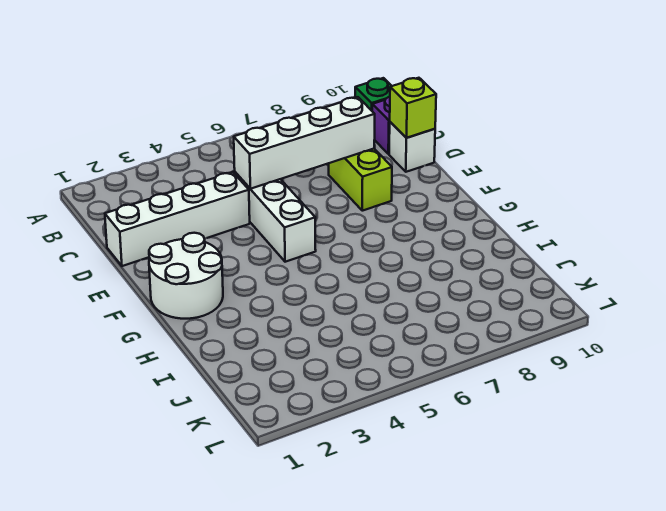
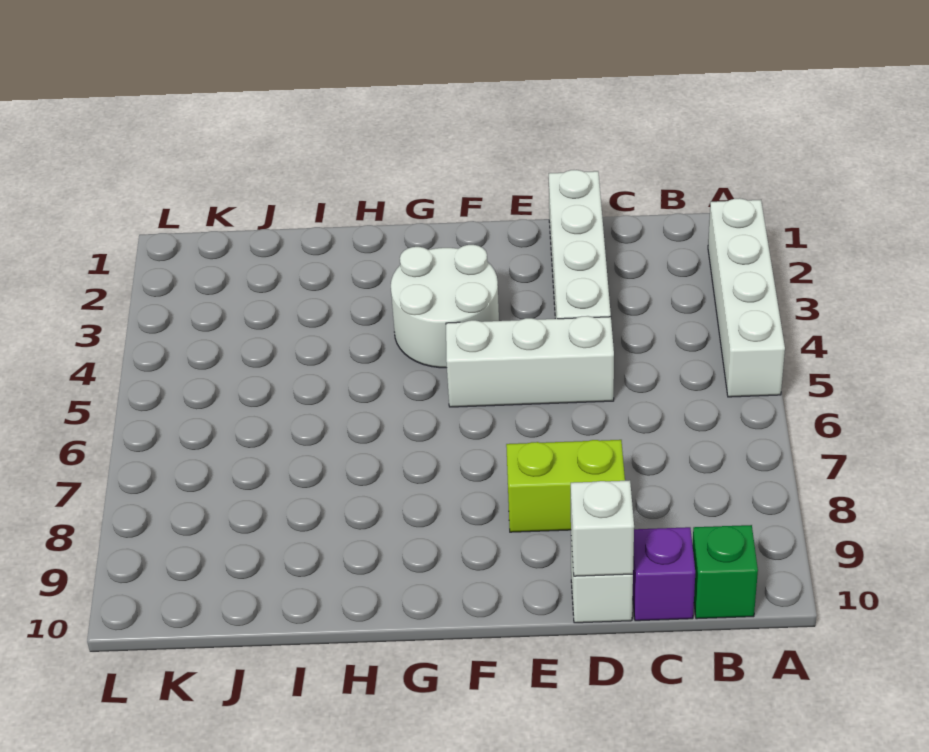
white brick D5:D8 level 2 -> white brick A2:A5 level 1
lime brick D10 level 2 -> white brick D10 level 2
white round brick F1:G2 level 1 -> white round brick F3:G4 level 1

